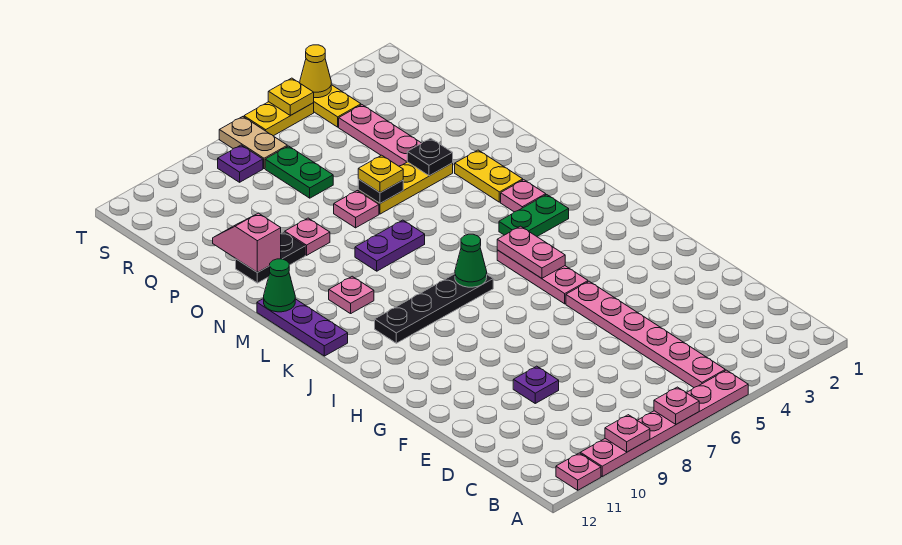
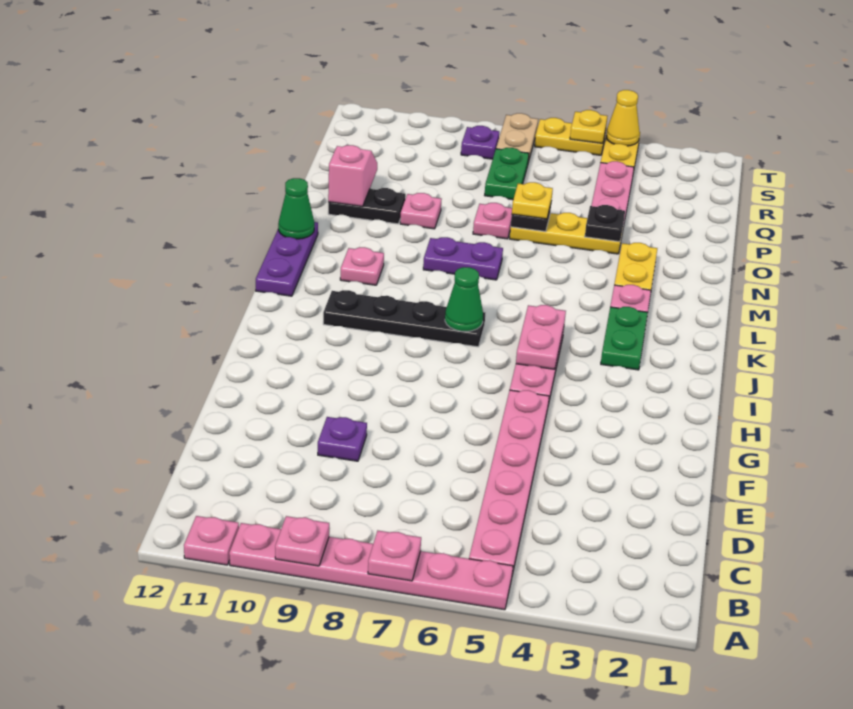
green plate K3:K4 level 1 -> green plate J3:K3 level 1

